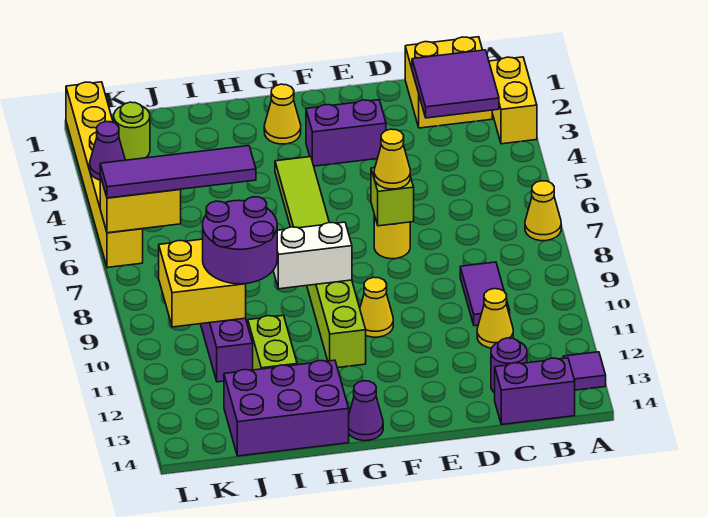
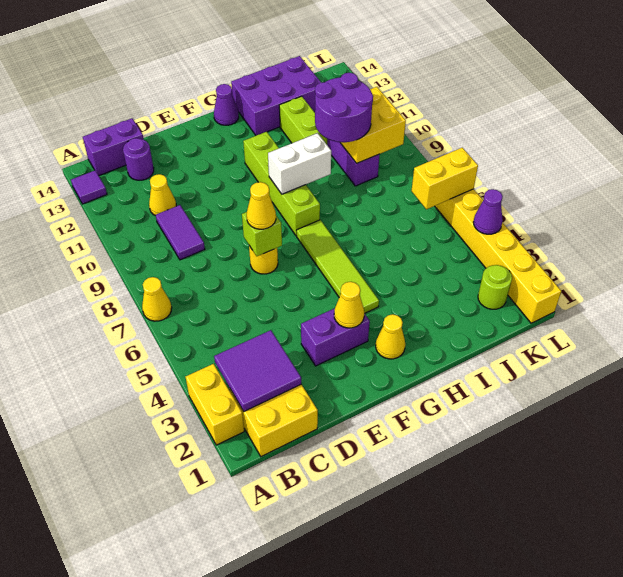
yellow cone F10 level 1 -> yellow cone F3 level 2
purple tile I6:L6 level 3 -> none

